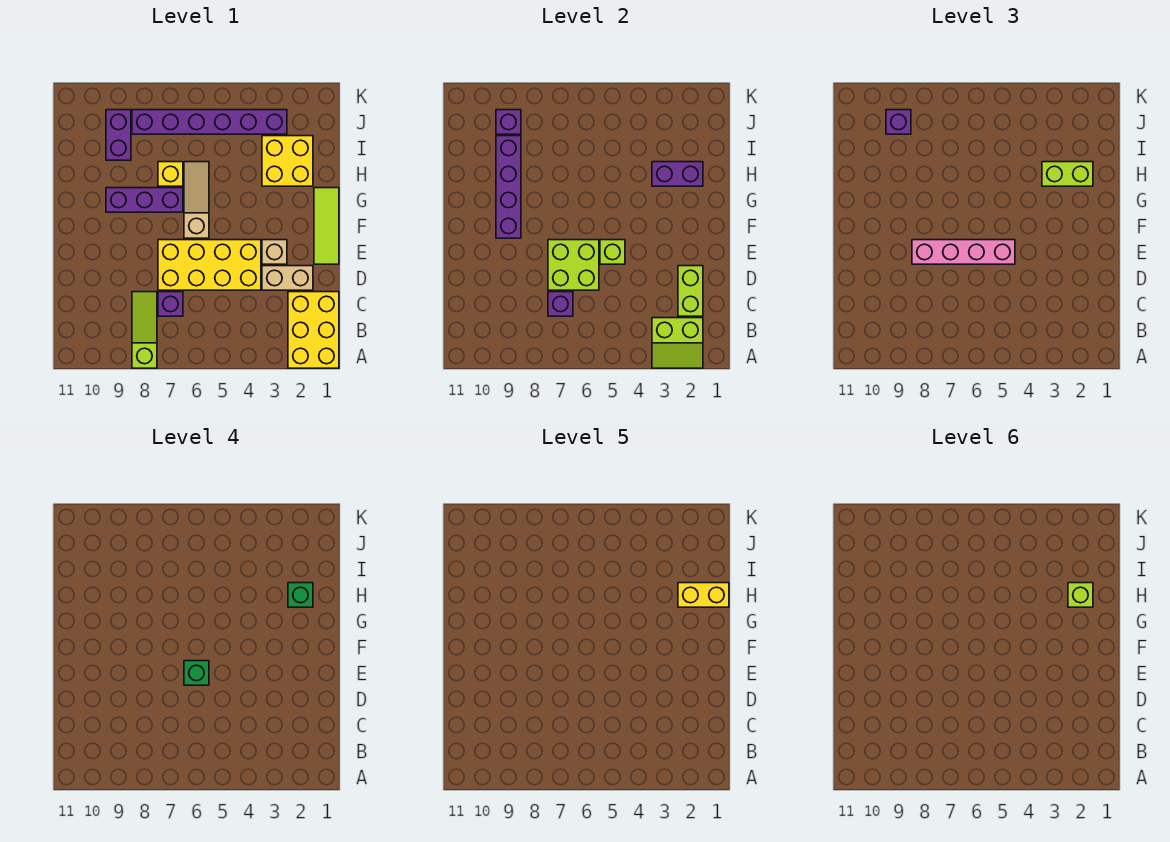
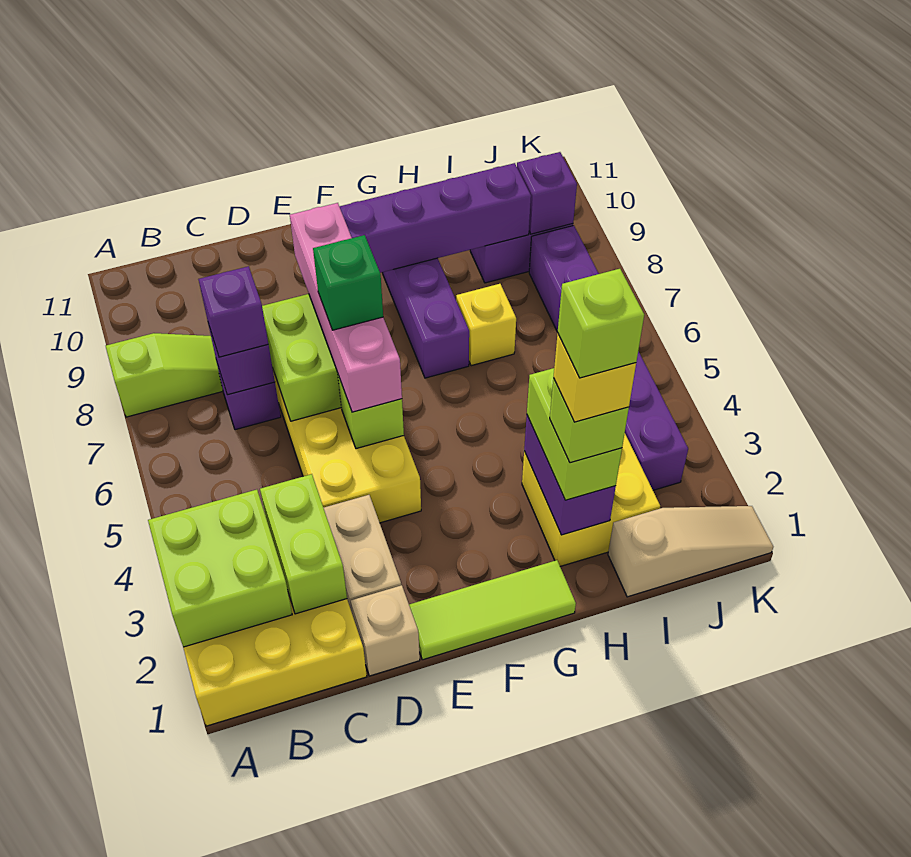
lime slope A2:B3 level 2 top B -> lime brick A2:B3 level 2
lime brick C2:D2 level 2 -> lime brick C2:C3 level 2
tan brick E3 level 1 -> tan brick D1 level 1
tan slope F6:H6 level 1 top F -> tan slope I1:K1 level 1 top I
yellow brick H1:H2 level 5 -> yellow brick H2 level 5
green brick H2 level 4 -> lime brick H2 level 4
purple brick J9 level 3 -> purple brick C7 level 3

